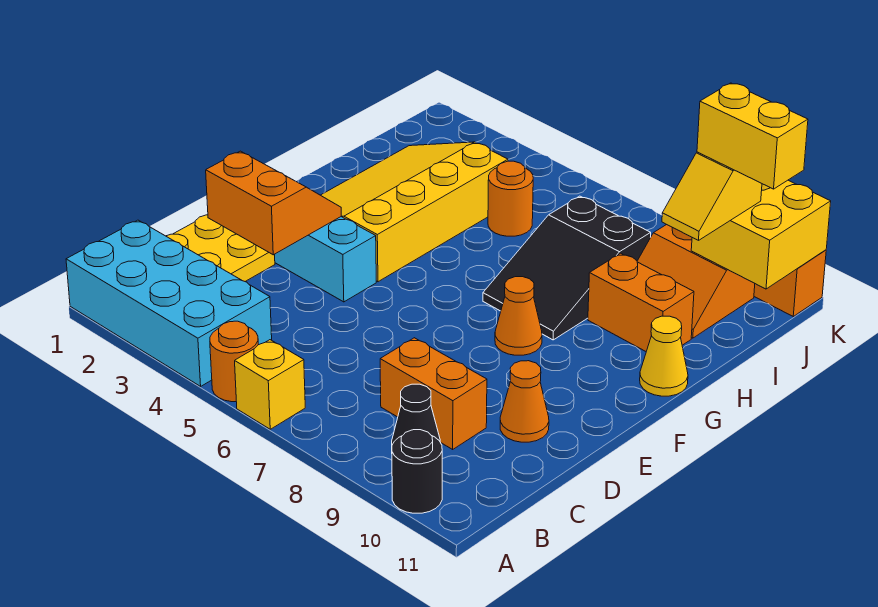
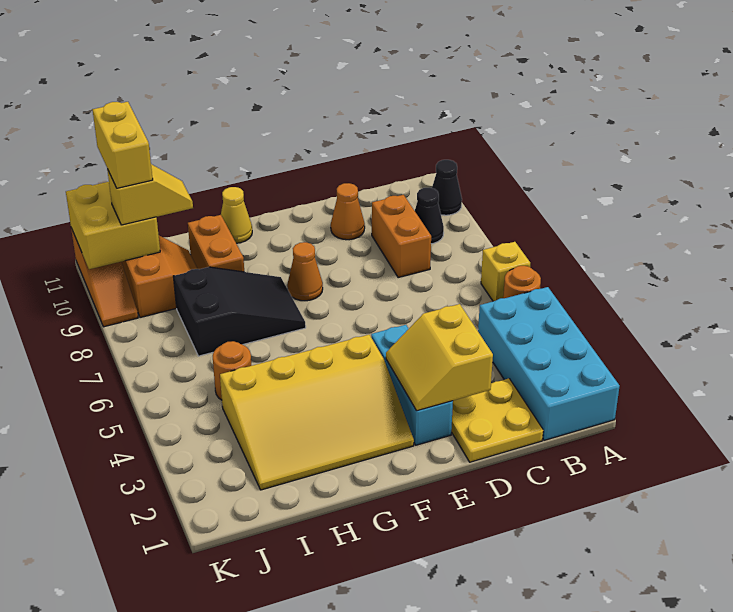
black round brick A10 level 1 -> black cone A10 level 1
orange slope D2:E3 level 2 top D -> yellow slope D2:E3 level 2 top D

